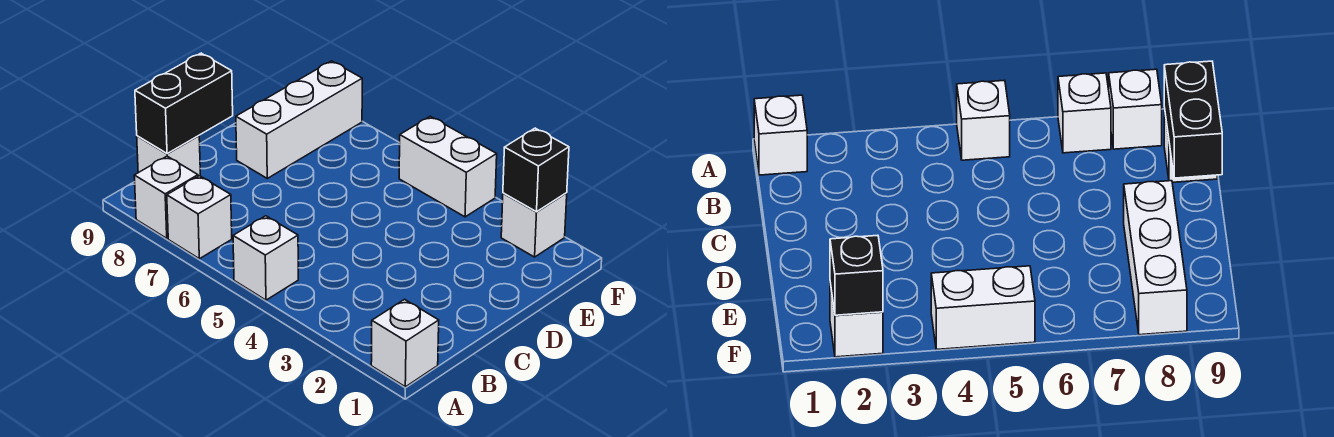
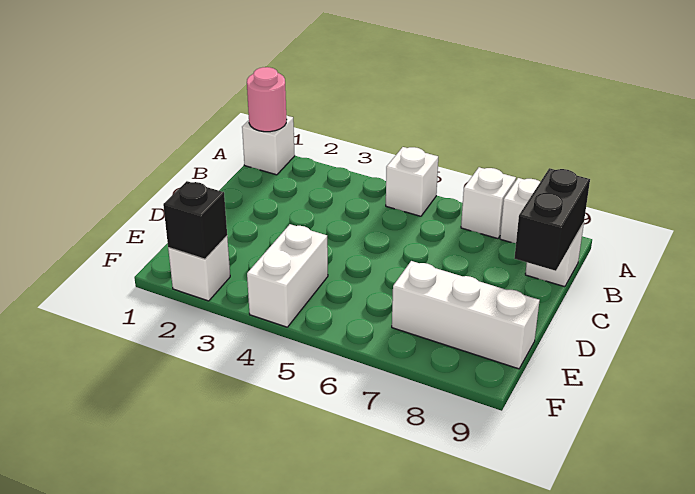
none -> pink round brick A1 level 2
white brick D8:F8 level 1 -> white brick E7:E9 level 1
white brick F4:F5 level 1 -> white brick E4:F4 level 1

